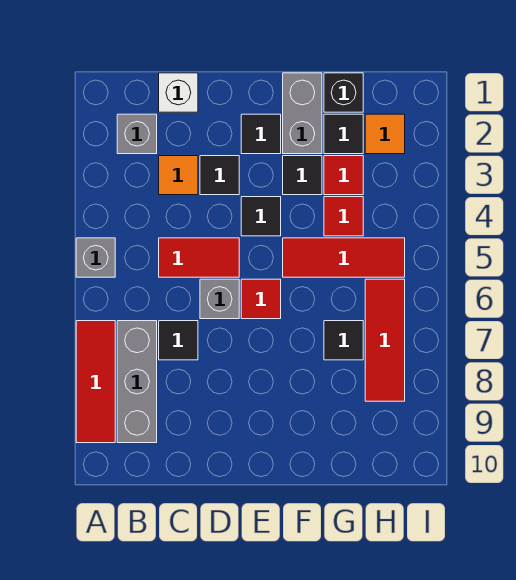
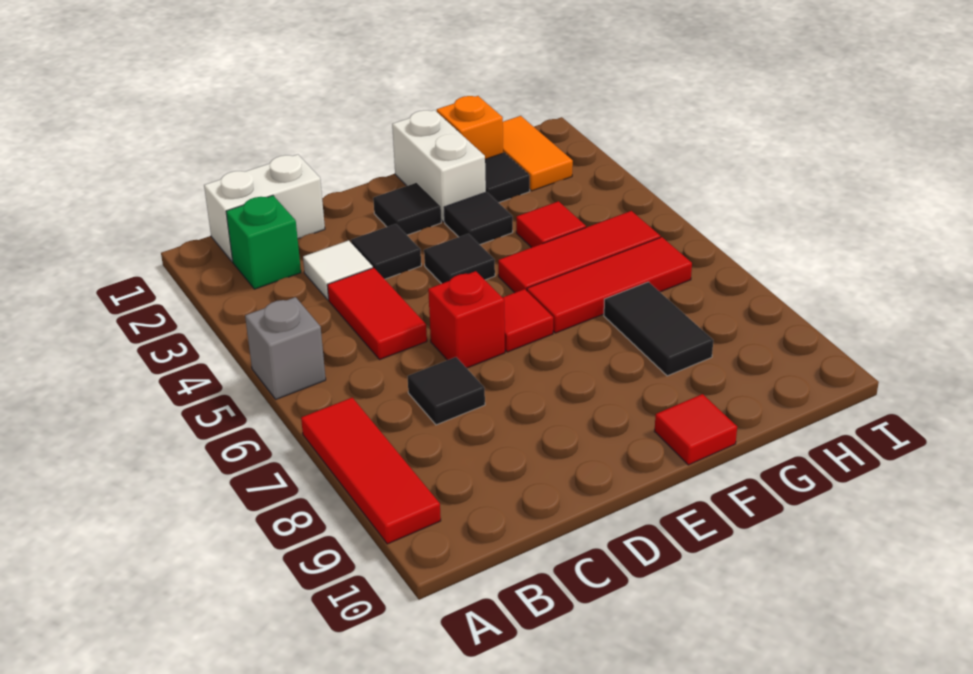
grey brick B2 level 1 -> green brick B2 level 1
grey brick B7:B9 level 1 -> none
white brick C1 level 1 -> white brick B1:C1 level 1
orange tile C3 level 1 -> white tile C3 level 1
red tile C5:D5 level 1 -> red tile C4:C5 level 1
grey brick D6 level 1 -> red brick D6 level 1
grey brick F1:F2 level 1 -> white brick F1:F2 level 1
black brick G1 level 1 -> orange brick G1 level 1
red tile G3 level 1 -> red tile F10 level 1
black tile G7 level 1 -> black tile G7:G8 level 1
orange tile H2 level 1 -> orange tile H1:H2 level 1
red tile H6:H8 level 1 -> red tile F6:H6 level 1

